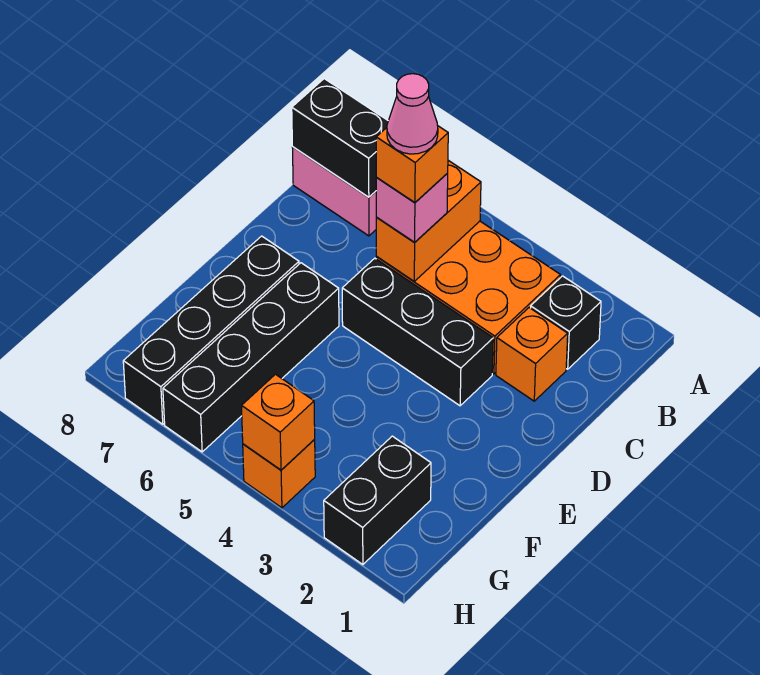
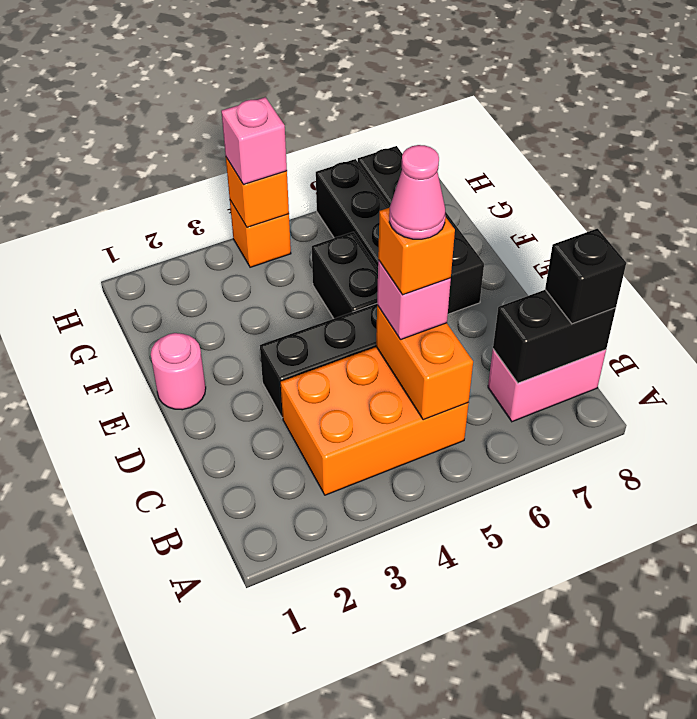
black brick B2 level 1 -> black brick B8 level 3
orange brick C2 level 1 -> none
none -> pink round brick E1 level 1
black brick G2:H2 level 1 -> black brick E5:F5 level 1
none -> pink brick H4 level 3

